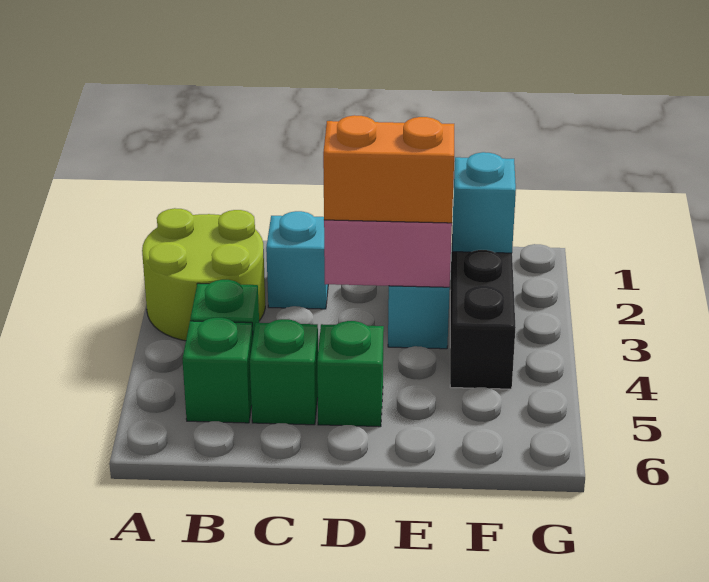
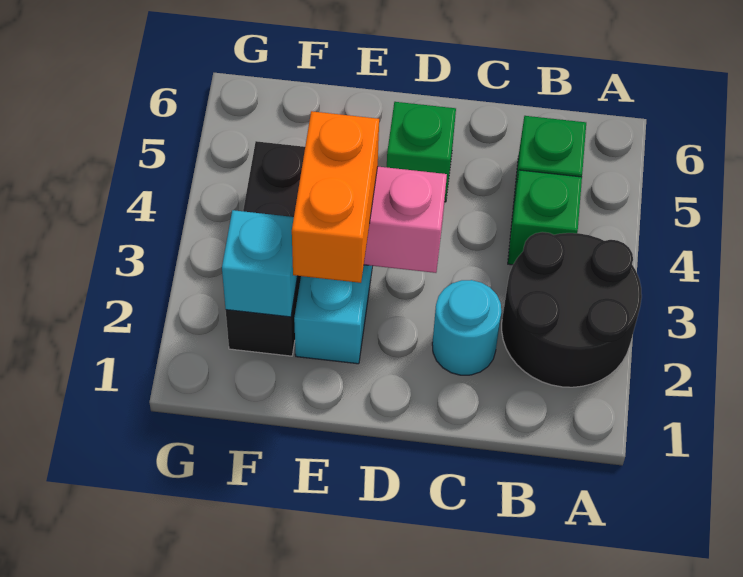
lime round brick A2:B3 level 1 -> black round brick A2:B3 level 1
cyan brick C2 level 1 -> cyan round brick C2 level 1
green brick C5 level 1 -> none
orange brick D3:E3 level 3 -> orange brick E2:E3 level 3

